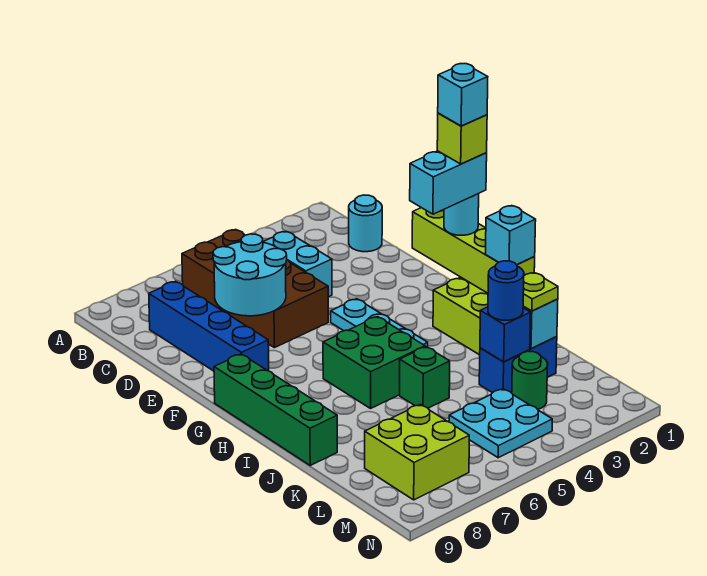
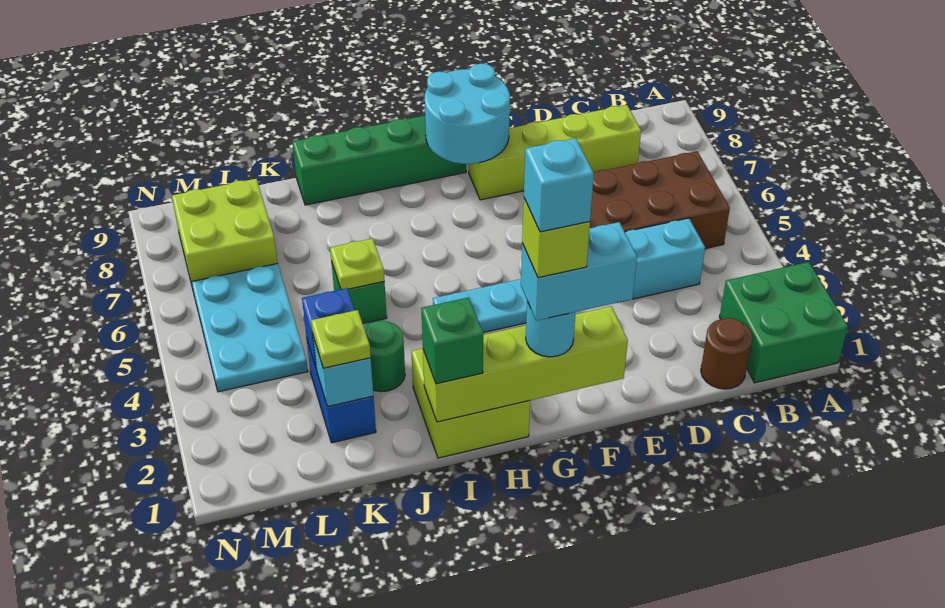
cyan round brick C1 level 1 -> brown round brick C1 level 1
blue brick C8:F8 level 1 -> lime brick C8:F8 level 1
cyan round brick D6:E7 level 2 -> cyan round brick F8:G9 level 2
cyan brick G1:G2 level 4 -> cyan brick F1:G1 level 4
green brick H5:I6 level 1 -> green brick A1:B2 level 1
cyan brick I1 level 3 -> green brick I1 level 3
none -> lime plate J5 level 2
blue round brick K3 level 3 -> none
green round brick L3 level 1 -> green round brick J3 level 1
cyan plate L4:M5 level 1 -> cyan plate L4:M6 level 1

